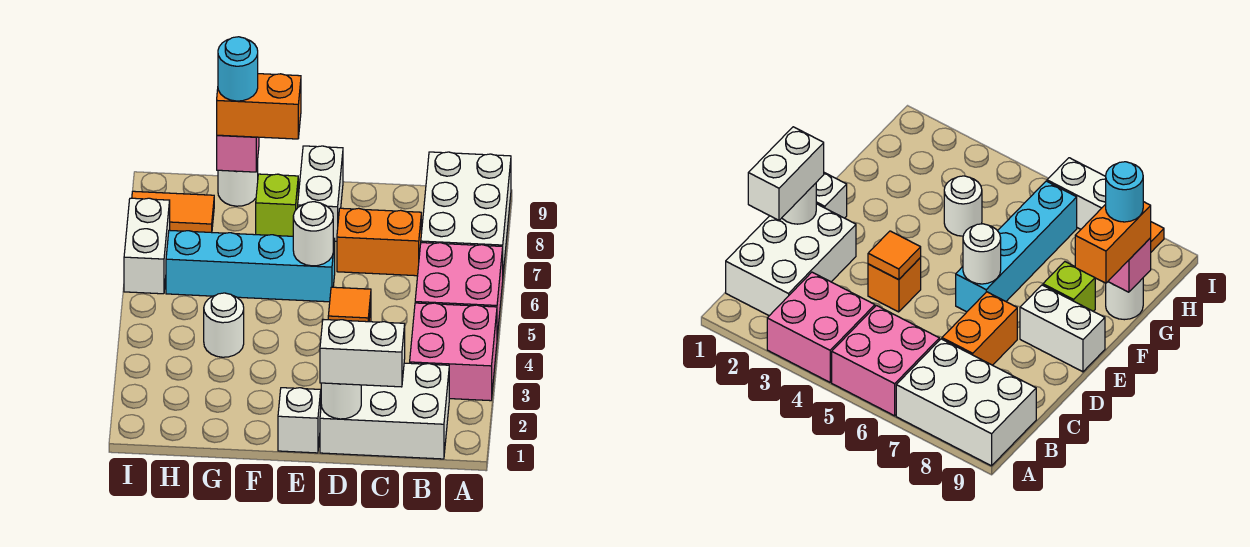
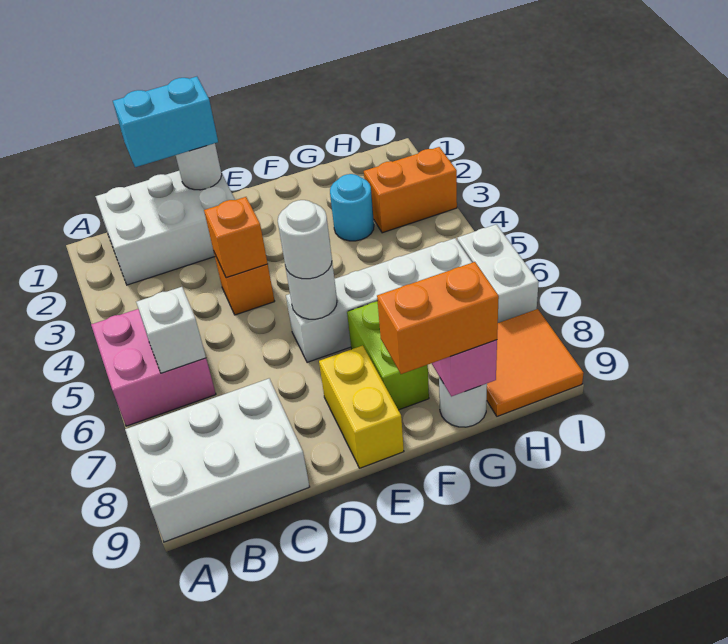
pink brick A3:B4 level 1 -> none
white brick A7:B9 level 1 -> white brick A8:C9 level 1
white brick C1:D1 level 3 -> cyan brick C1:D1 level 3
orange brick C7:D7 level 1 -> orange brick H3:I3 level 1
orange tile D4 level 2 -> orange brick D4 level 2
white brick E1 level 1 -> white brick B6 level 2
cyan brick E6:H6 level 1 -> white brick E6:H6 level 1
white brick E8:E9 level 1 -> yellow brick E8:E9 level 1
lime brick F8 level 1 -> lime brick F7:F8 level 1
white round brick G4 level 1 -> white round brick E6 level 3
cyan round brick G9 level 4 -> cyan round brick G3 level 1
orange tile H8:I8 level 1 -> orange tile H8:I9 level 1

